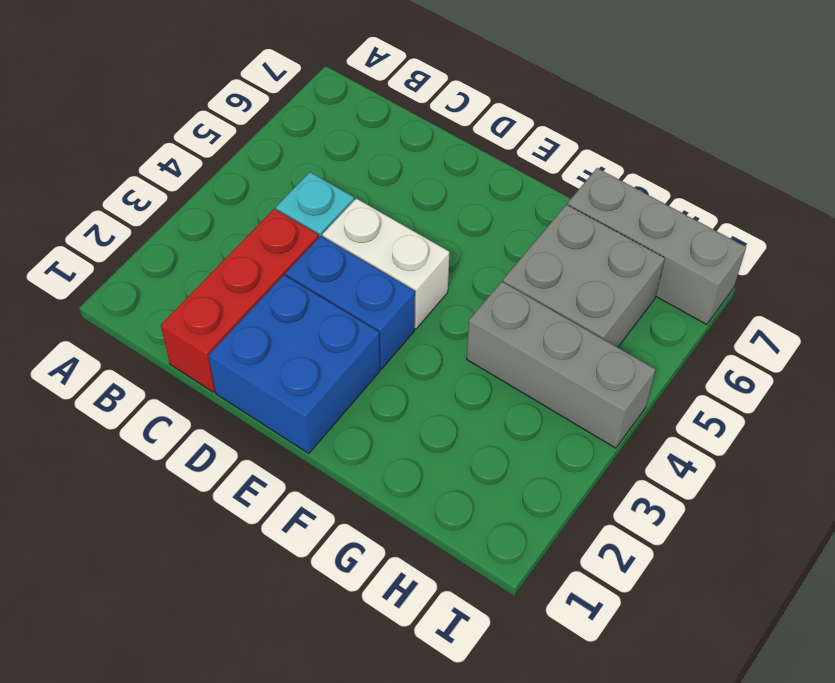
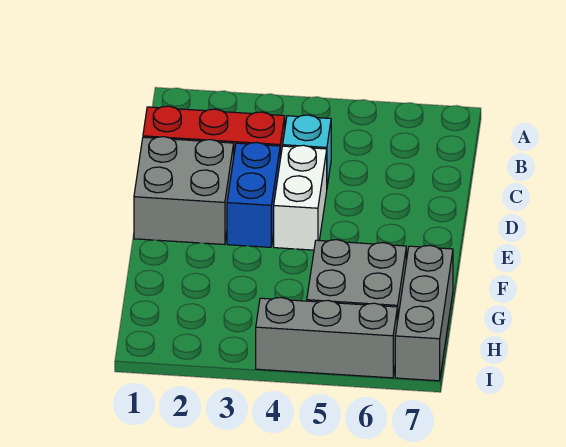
blue brick D1:E2 level 1 -> grey brick D1:E2 level 1
grey brick G4:I4 level 1 -> grey brick I4:I6 level 1

